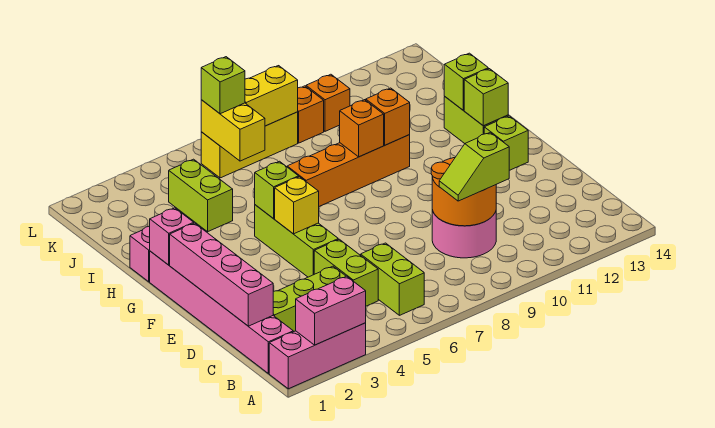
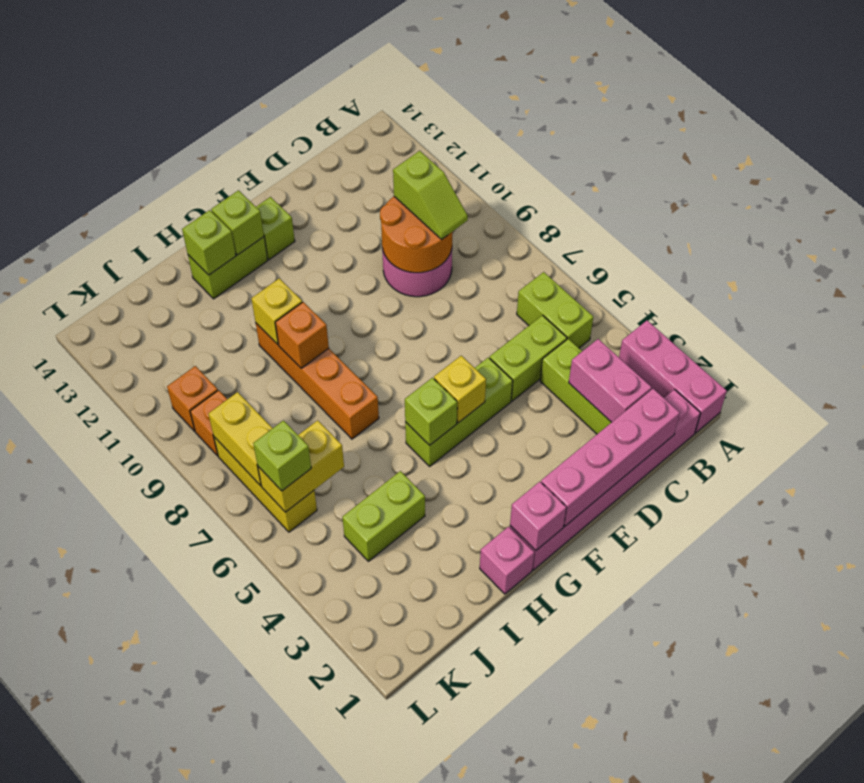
pink brick A2:A3 level 2 -> pink brick C2:C3 level 2
lime brick B6:C6 level 1 -> lime brick B5:B6 level 1
orange brick H10 level 2 -> yellow brick H10 level 2

